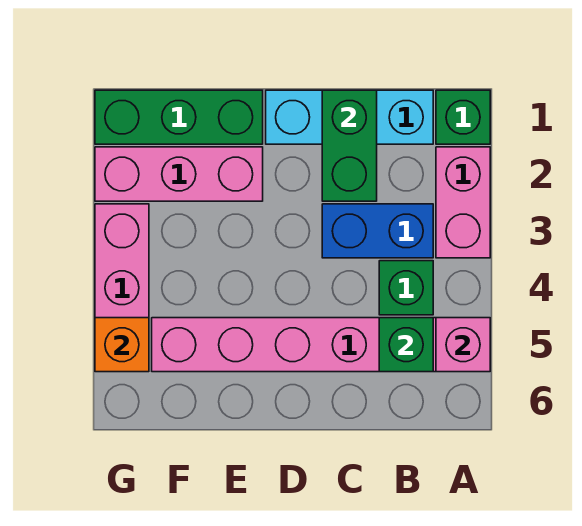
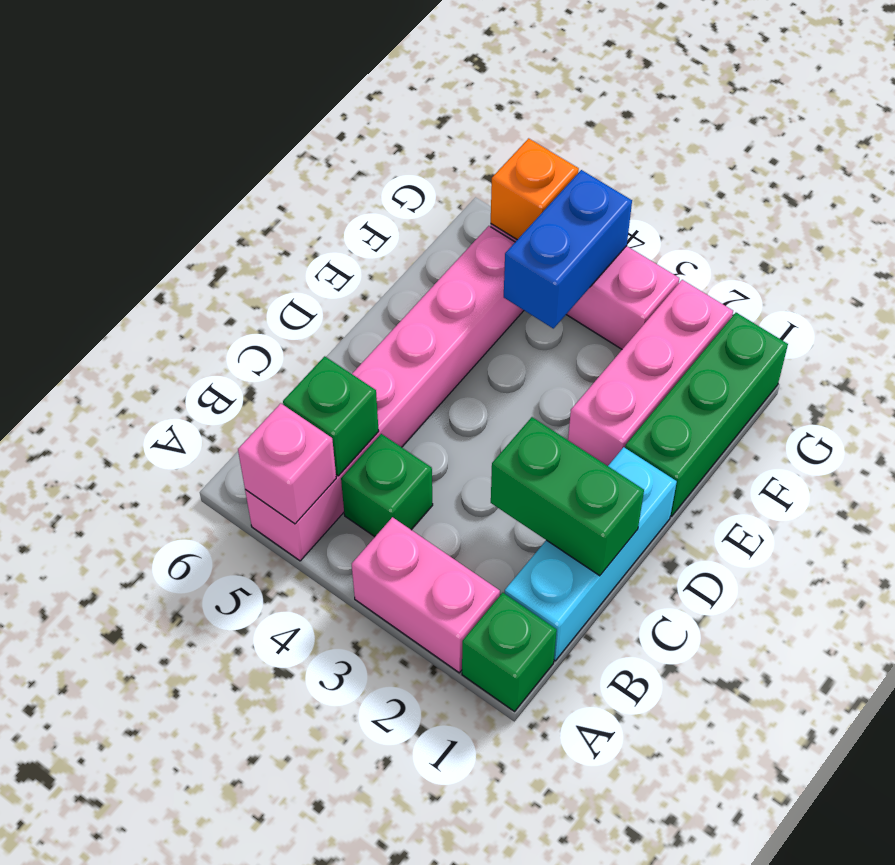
blue brick B3:C3 level 1 -> blue brick F4:G4 level 2

